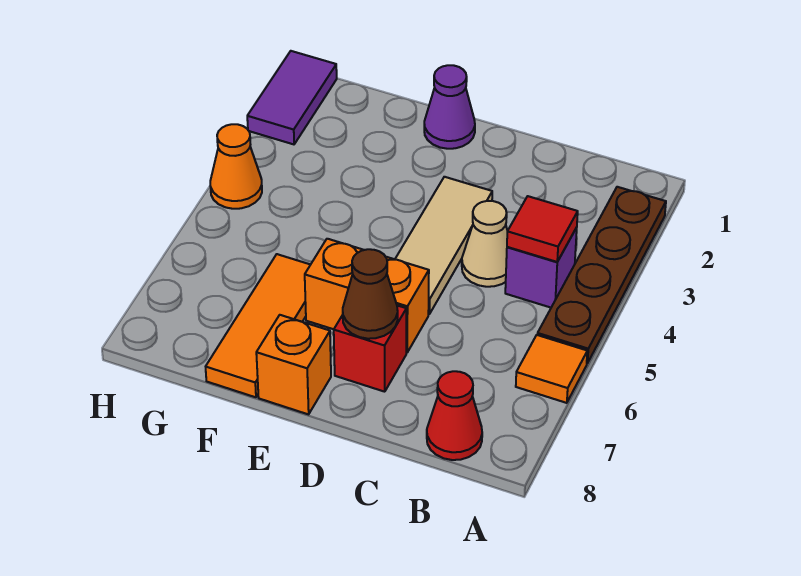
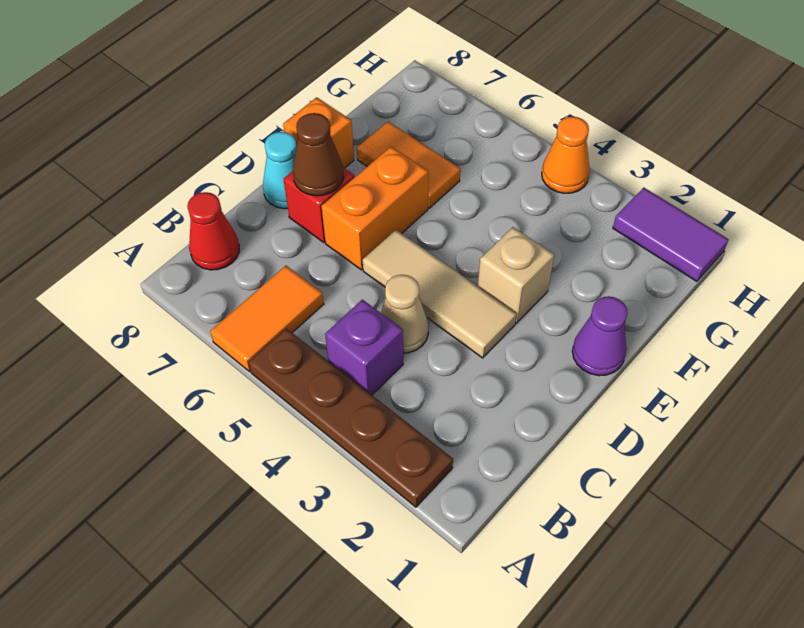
orange tile A6 level 1 -> orange tile A6:B6 level 1
red tile B4 level 2 -> none
none -> cyan cone D8 level 1
none -> tan brick E3 level 1
orange tile F6:F8 level 1 -> orange tile F6:F7 level 1

